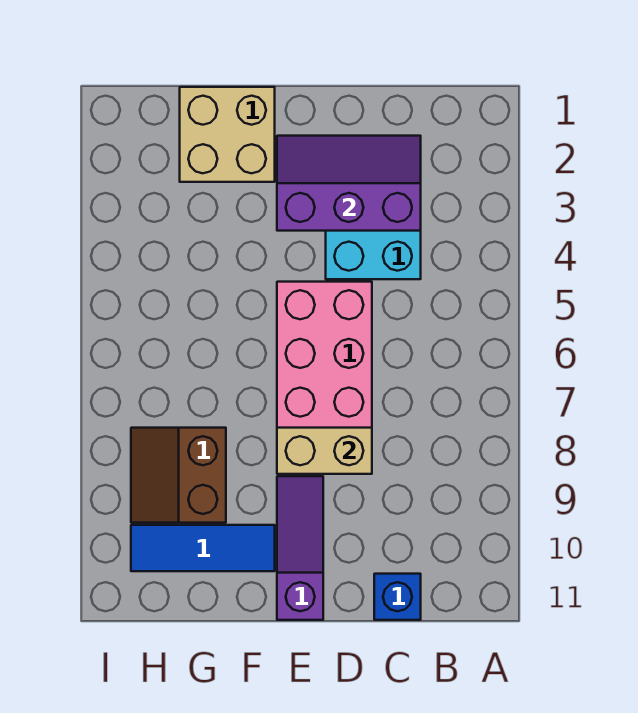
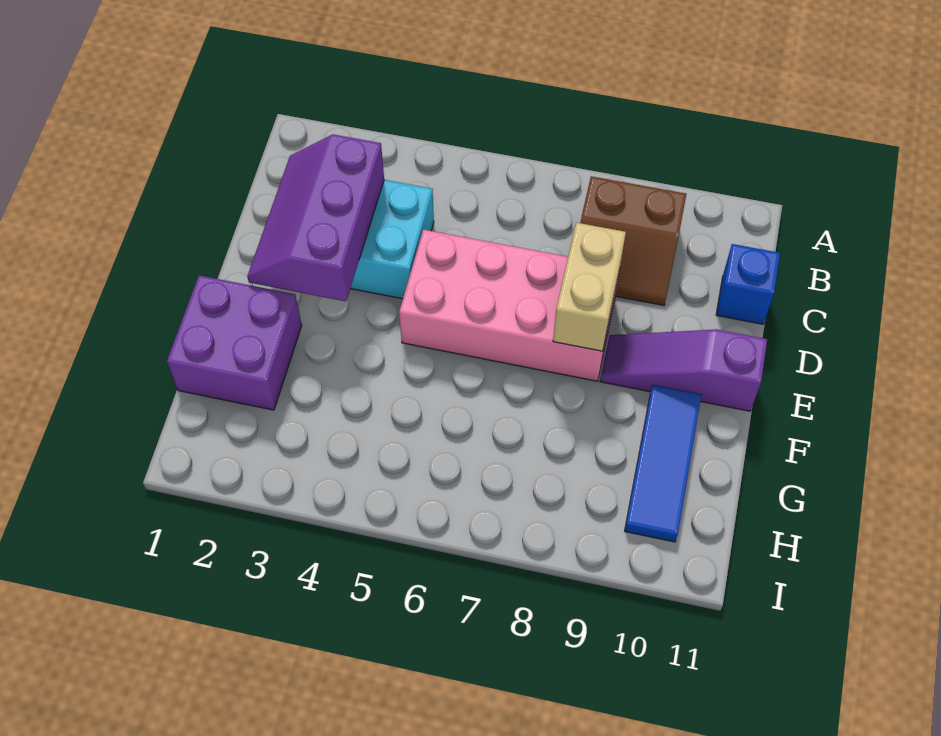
tan brick F1:G2 level 1 -> purple brick F1:G2 level 1
brown slope G8:H9 level 1 top G -> brown slope B8:C9 level 1 top B

